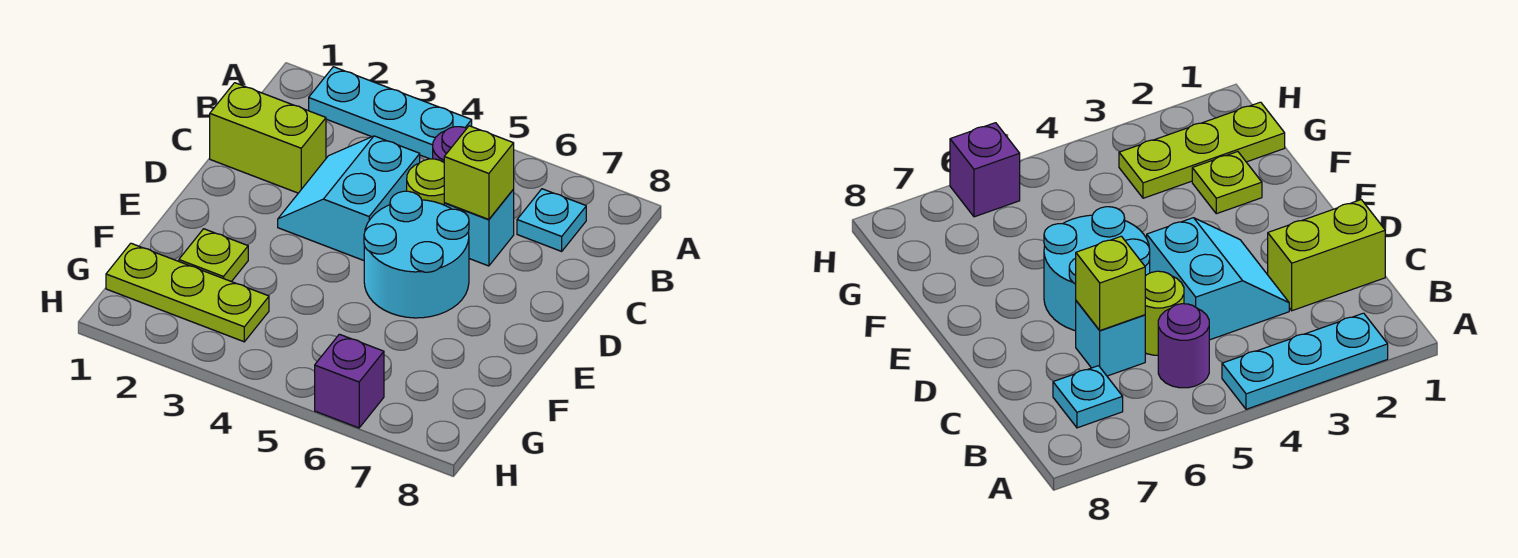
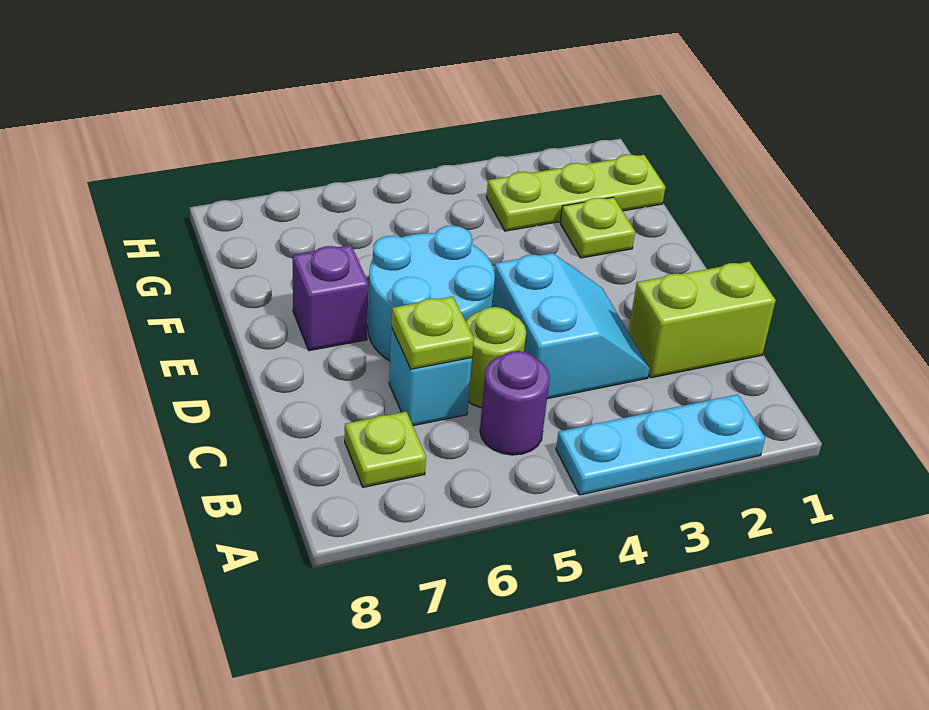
cyan plate B7 level 1 -> lime plate B7 level 1
lime brick C6 level 2 -> lime plate C6 level 2
purple brick H6 level 1 -> purple brick E7 level 1

